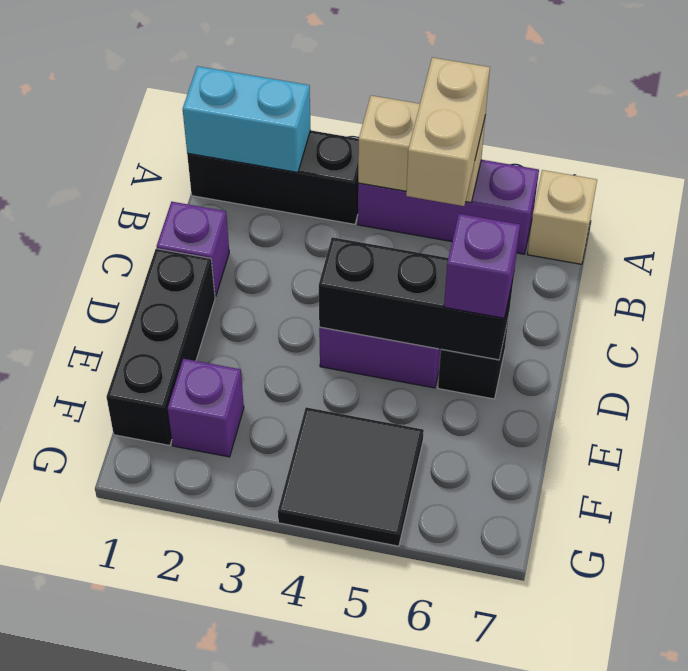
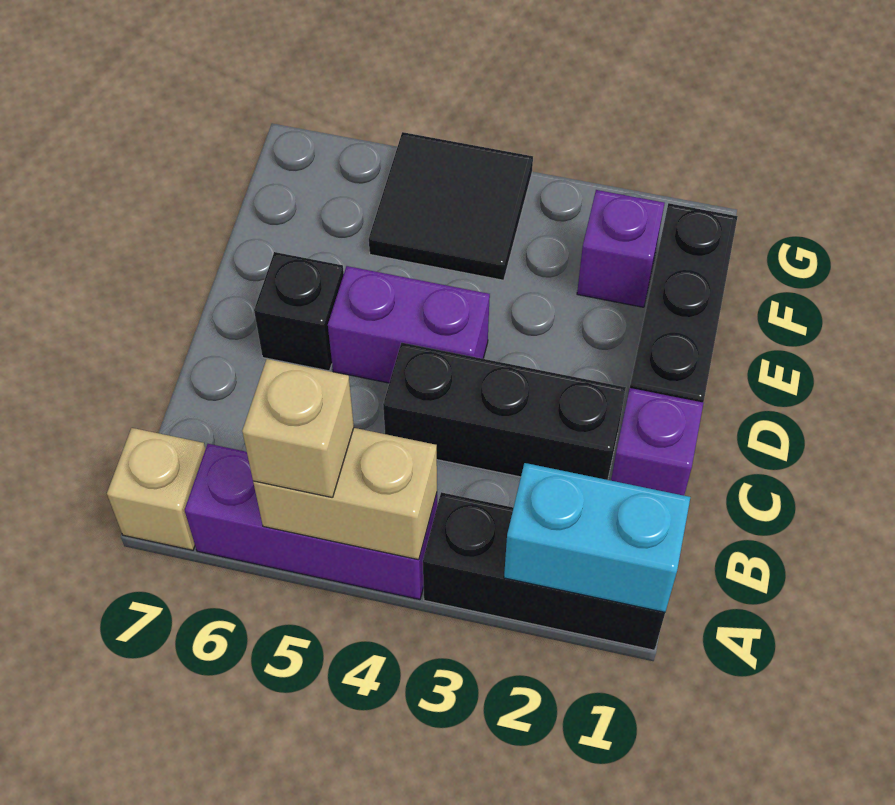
tan brick A5:B5 level 3 -> tan brick A5 level 3
black brick D4:D6 level 2 -> black brick C2:C4 level 1
purple brick D6 level 3 -> none

